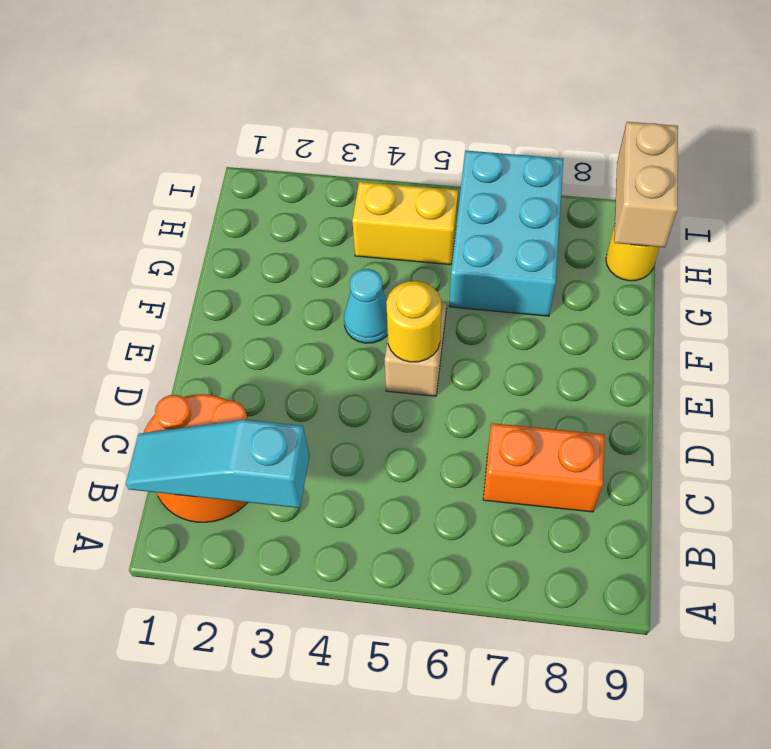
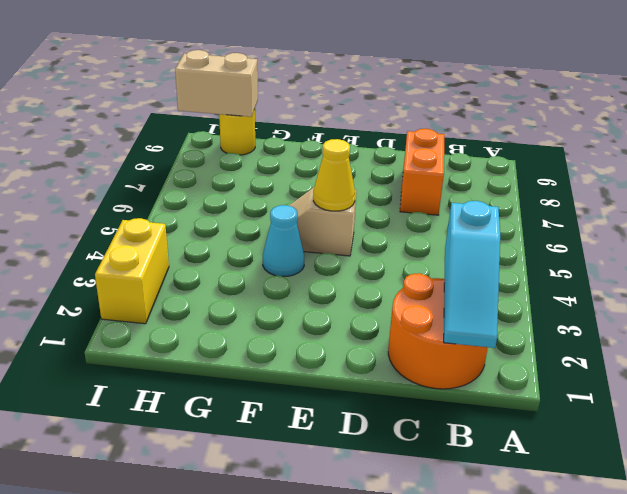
yellow round brick E5 level 2 -> yellow cone E5 level 2
cyan brick G6:I7 level 1 -> none
yellow brick H4:H5 level 1 -> yellow brick I2:I3 level 1

